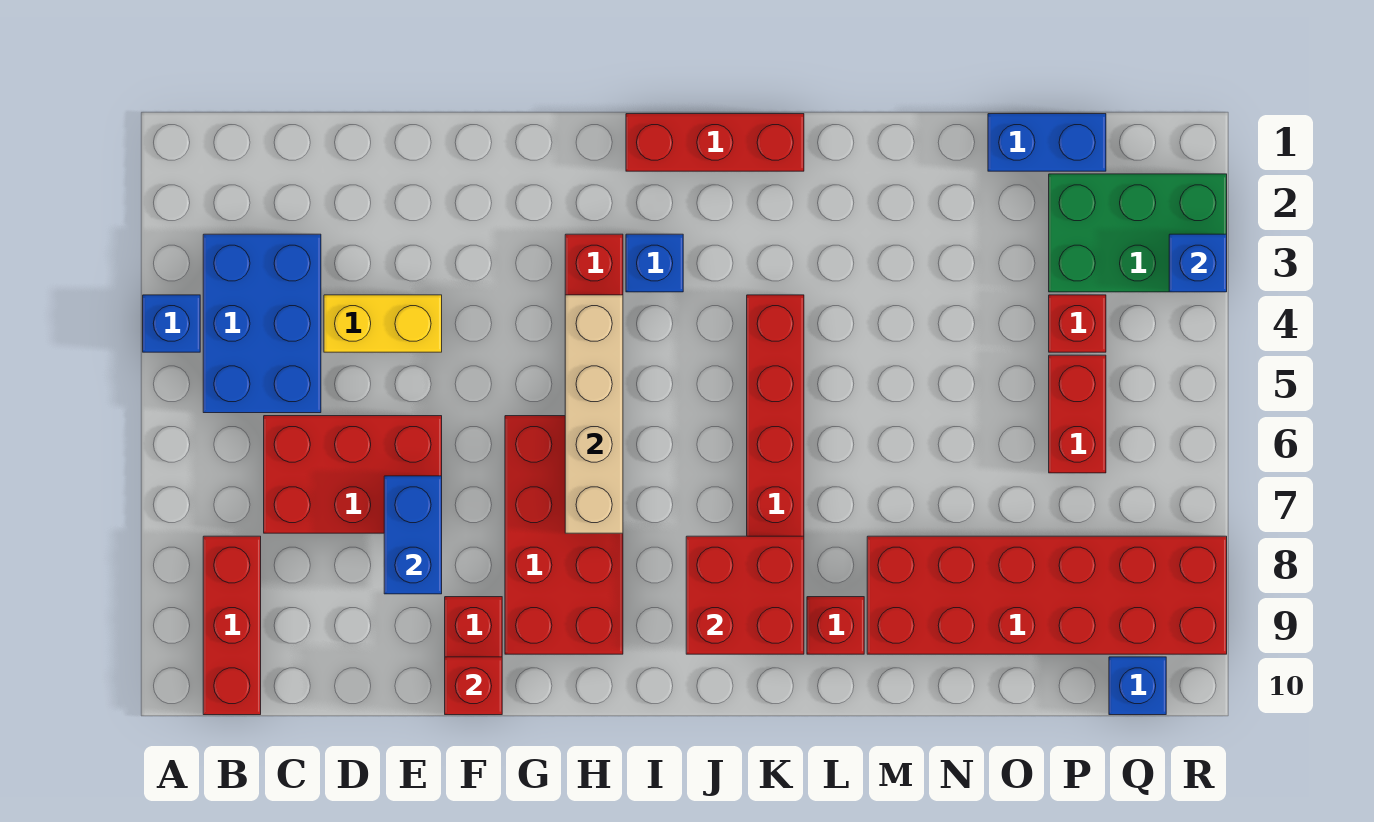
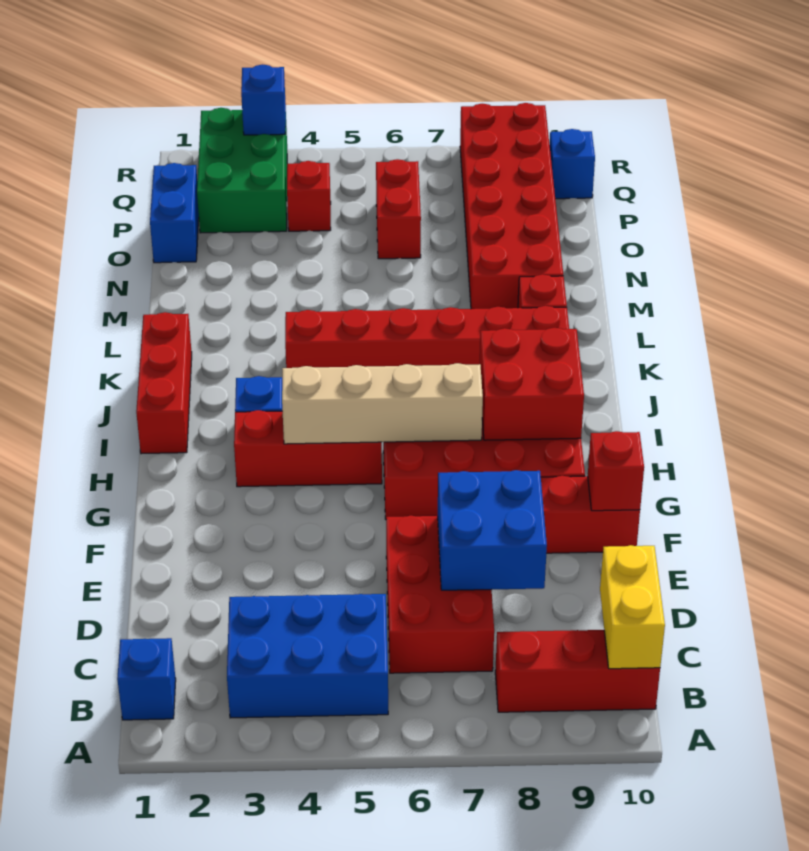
blue brick A4 level 1 -> blue brick B1 level 1
yellow brick D4:E4 level 1 -> yellow brick B10:C10 level 2
blue brick E7:E8 level 2 -> blue brick D7:E8 level 2
red brick J8:K9 level 2 -> red brick H8:I9 level 2
red brick P5:P6 level 1 -> red brick O6:P6 level 1

